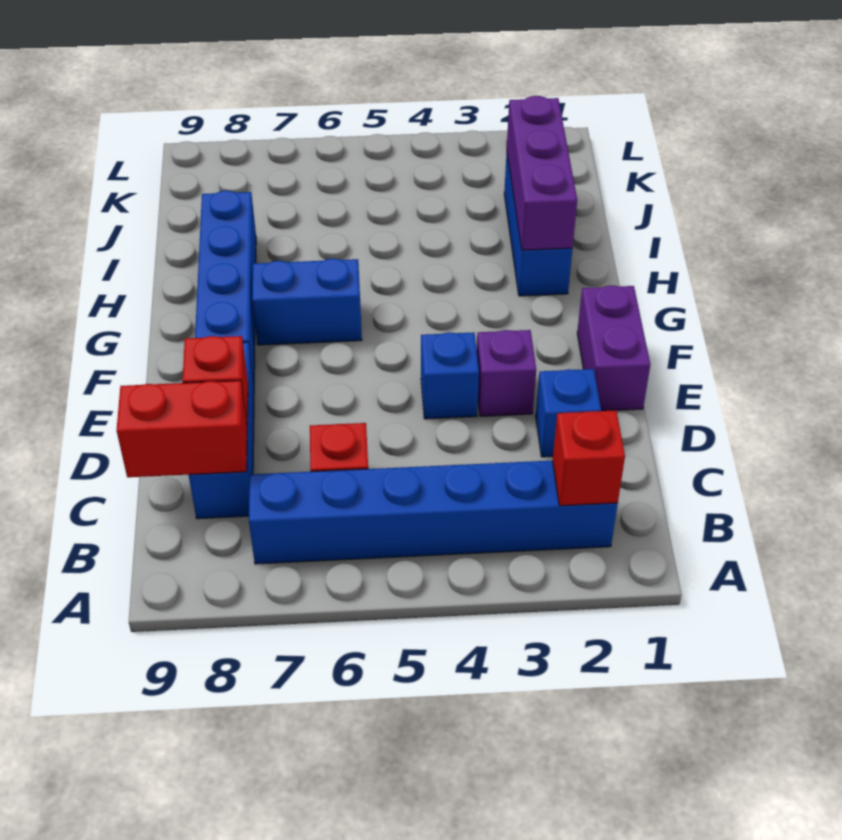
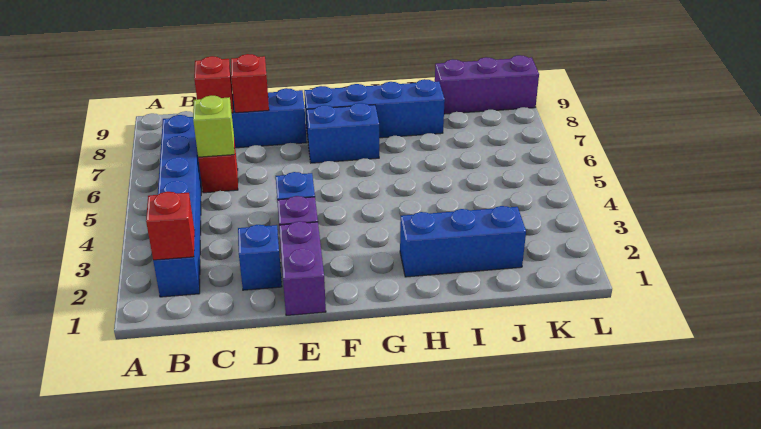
none -> lime brick C6 level 2
red brick C8:C9 level 2 -> red brick C8 level 2
purple brick E1:F1 level 1 -> purple brick E1:E2 level 1
blue brick G6:G7 level 1 -> blue brick F7:G7 level 1
purple brick H2:J2 level 2 -> purple brick J9:L9 level 1

